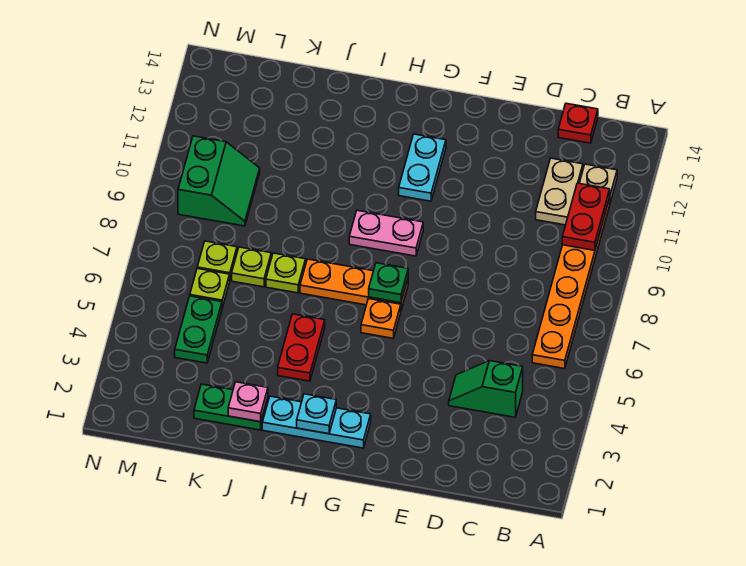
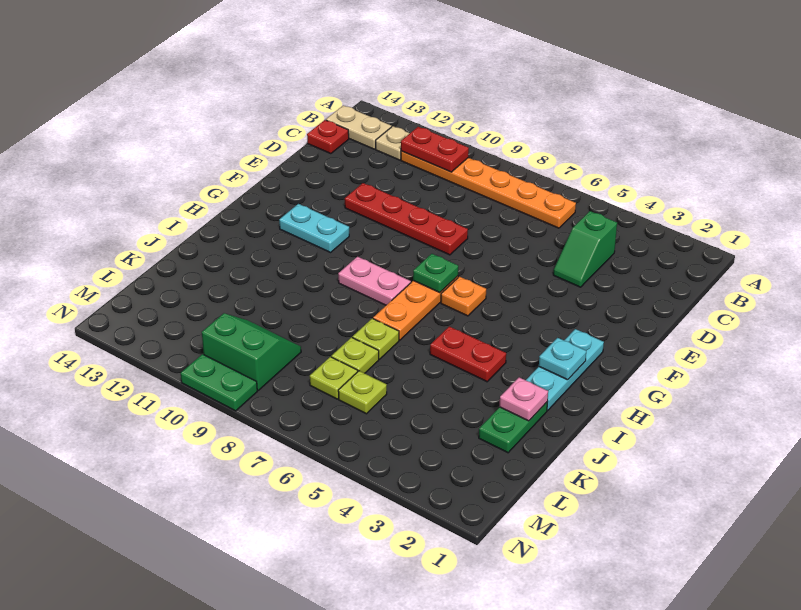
tan plate C11:C12 level 1 -> tan plate B13:B14 level 1
none -> red plate E8:E11 level 1
pink plate G9:H9 level 1 -> pink plate H8:H9 level 1
green plate L4:L5 level 1 -> green plate N9:N10 level 1

